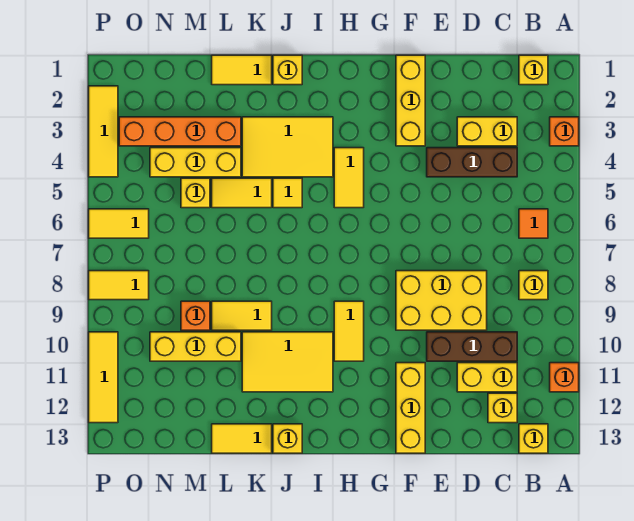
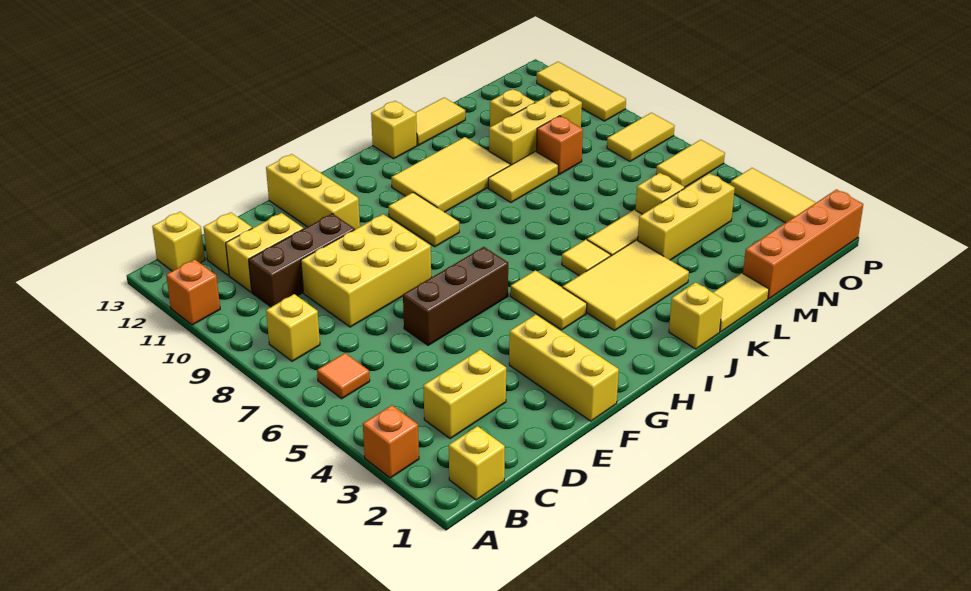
brown brick C4:E4 level 1 -> brown brick E6:G6 level 1
orange brick L3:O3 level 1 -> orange brick M1:P1 level 1
none -> yellow brick M11 level 1

